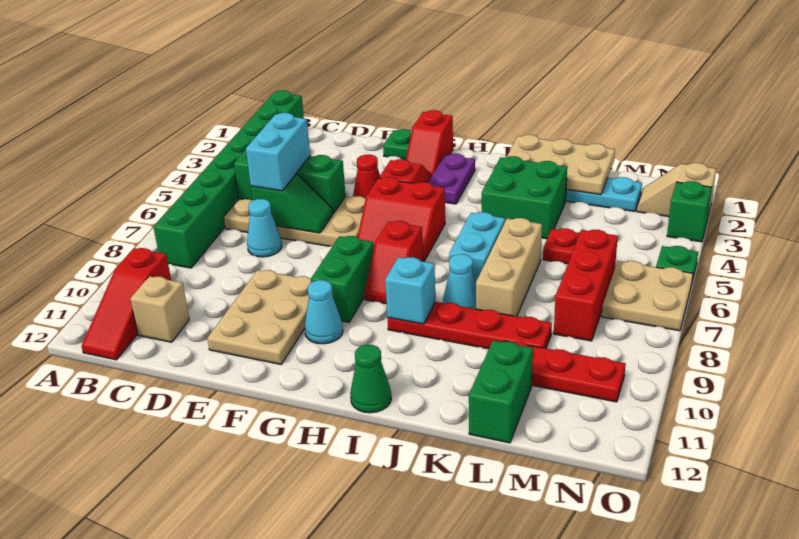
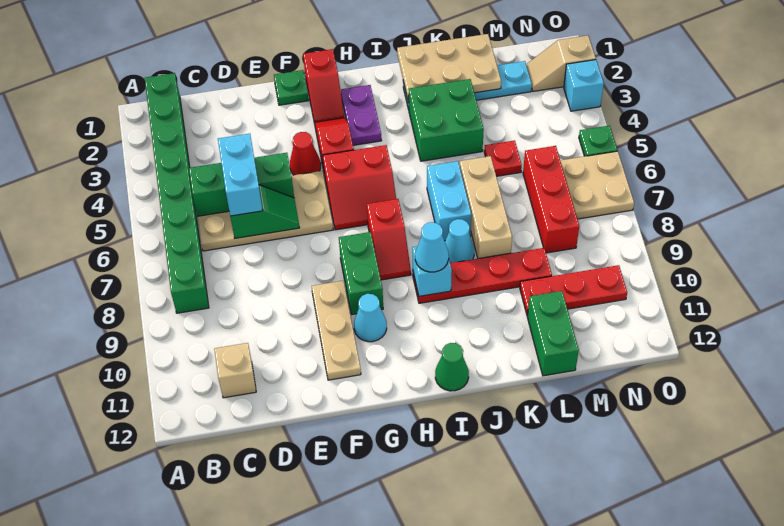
red slope B10:B12 level 1 top 10 -> none
cyan cone D7 level 1 -> cyan cone I9 level 3
tan plate E9:F11 level 1 -> tan plate F9:F11 level 1
green brick O3 level 1 -> cyan brick O3 level 1

